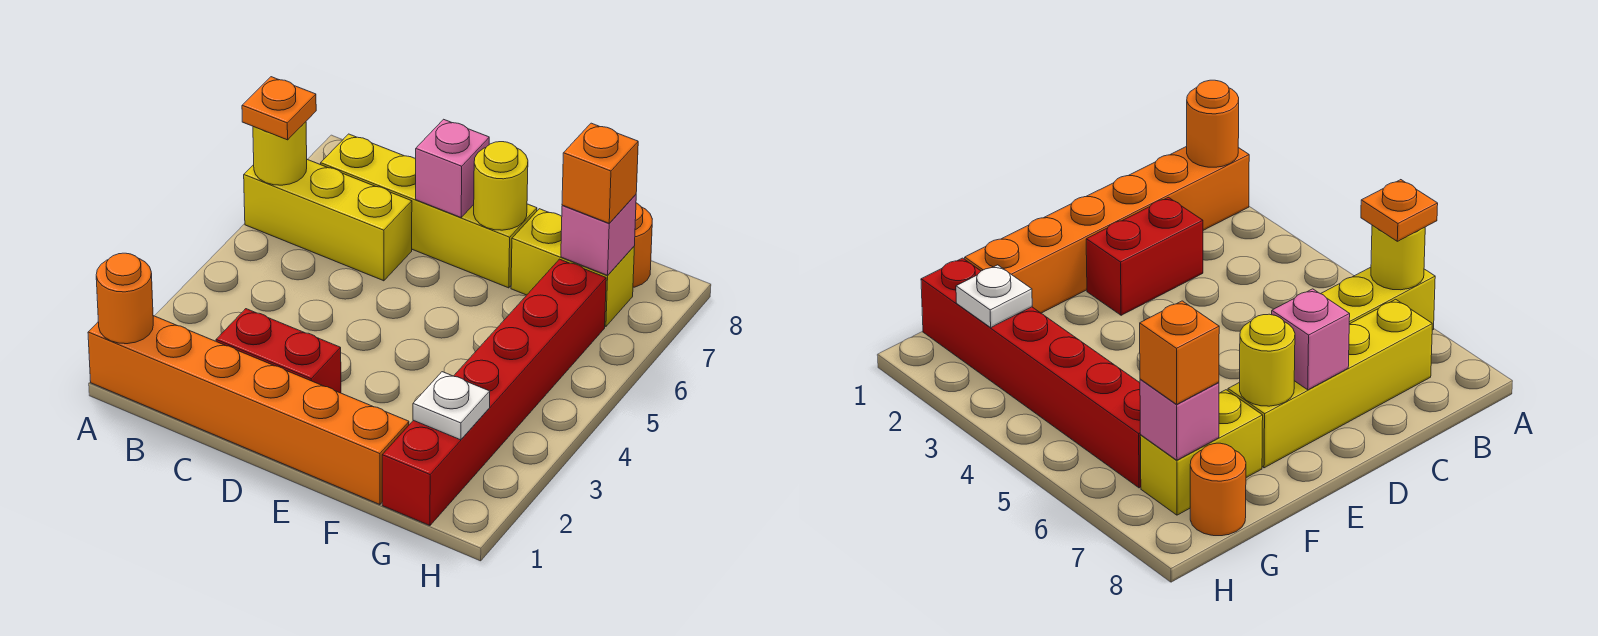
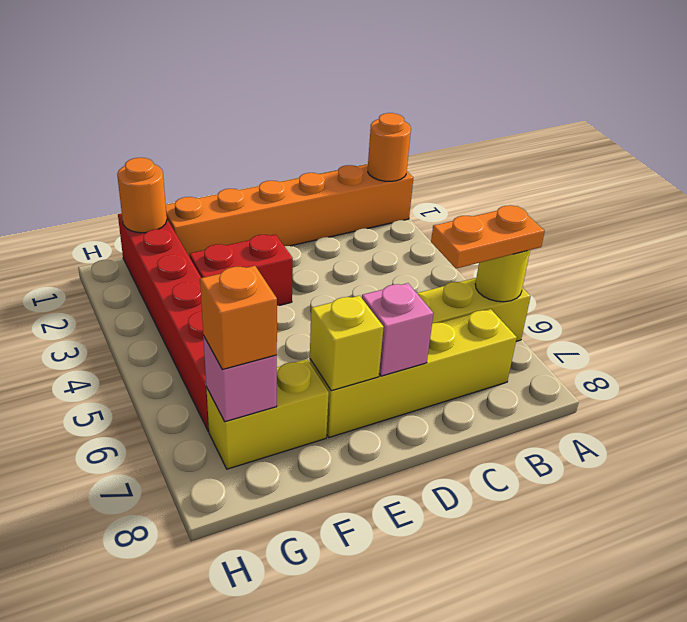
orange plate A6 level 3 -> orange plate A6:B6 level 3
red brick C2:D2 level 1 -> red brick E3:F3 level 1
yellow round brick E7 level 2 -> yellow brick E7 level 2
white plate G2 level 2 -> none
orange round brick G8 level 1 -> orange round brick G1 level 2

